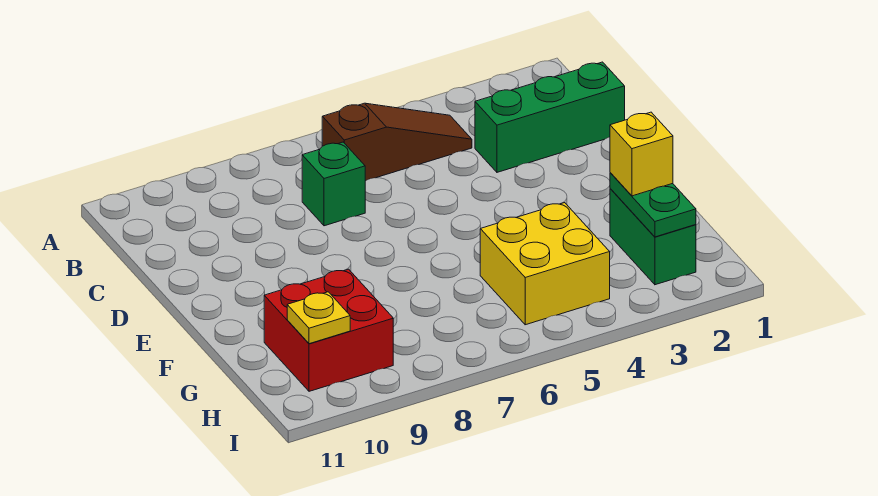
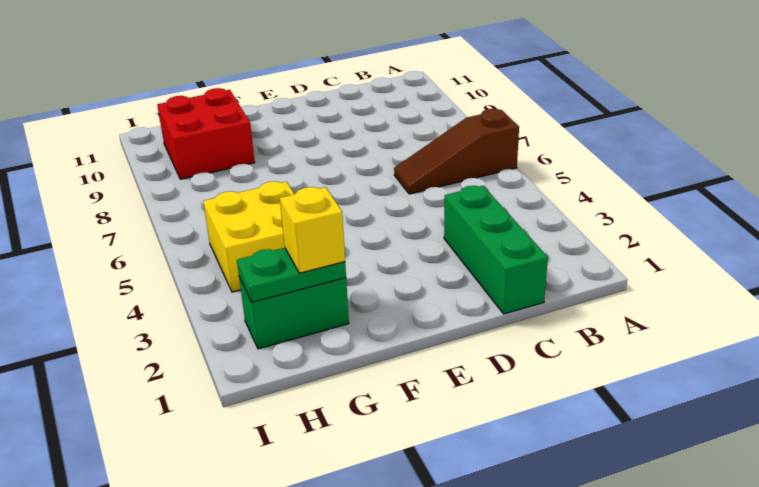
brown slope B4:B6 level 1 top 6 -> brown slope A6:C6 level 1 top A
green brick C7 level 1 -> none
yellow plate H10 level 2 -> none

